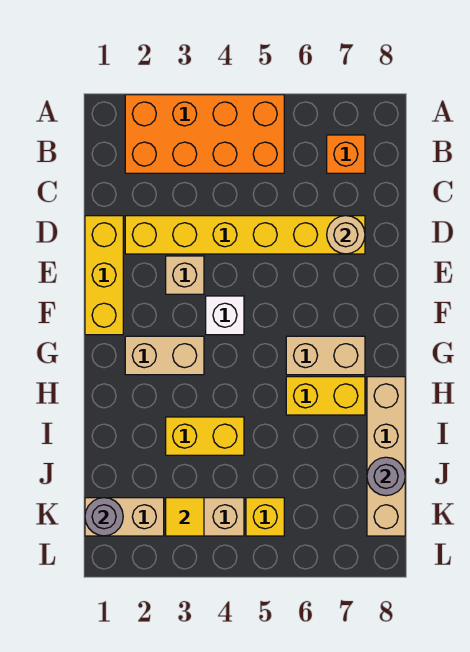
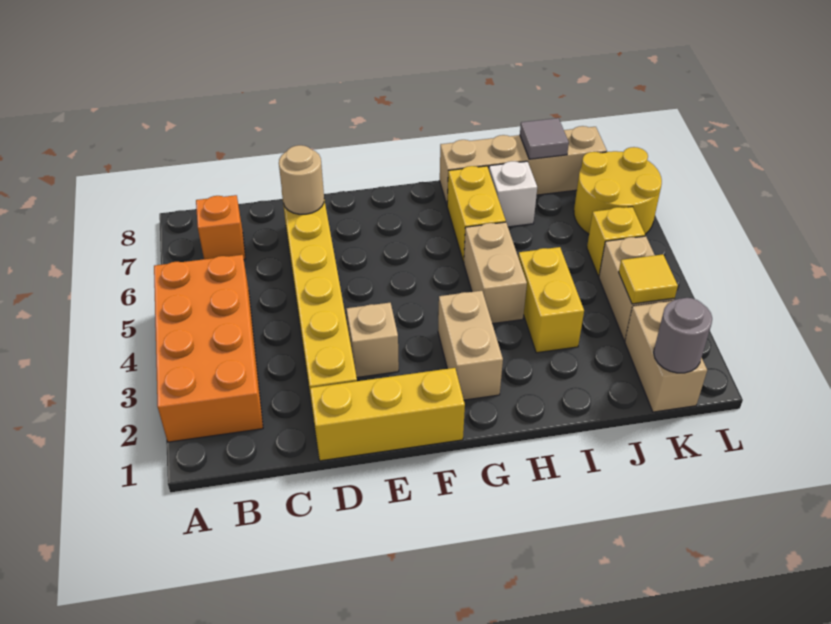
white brick F4 level 1 -> white brick I7 level 1
tan brick G6:G7 level 1 -> tan brick H4:H5 level 1
grey round brick J8 level 2 -> grey tile J8 level 2
none -> yellow round brick K6:L7 level 1

